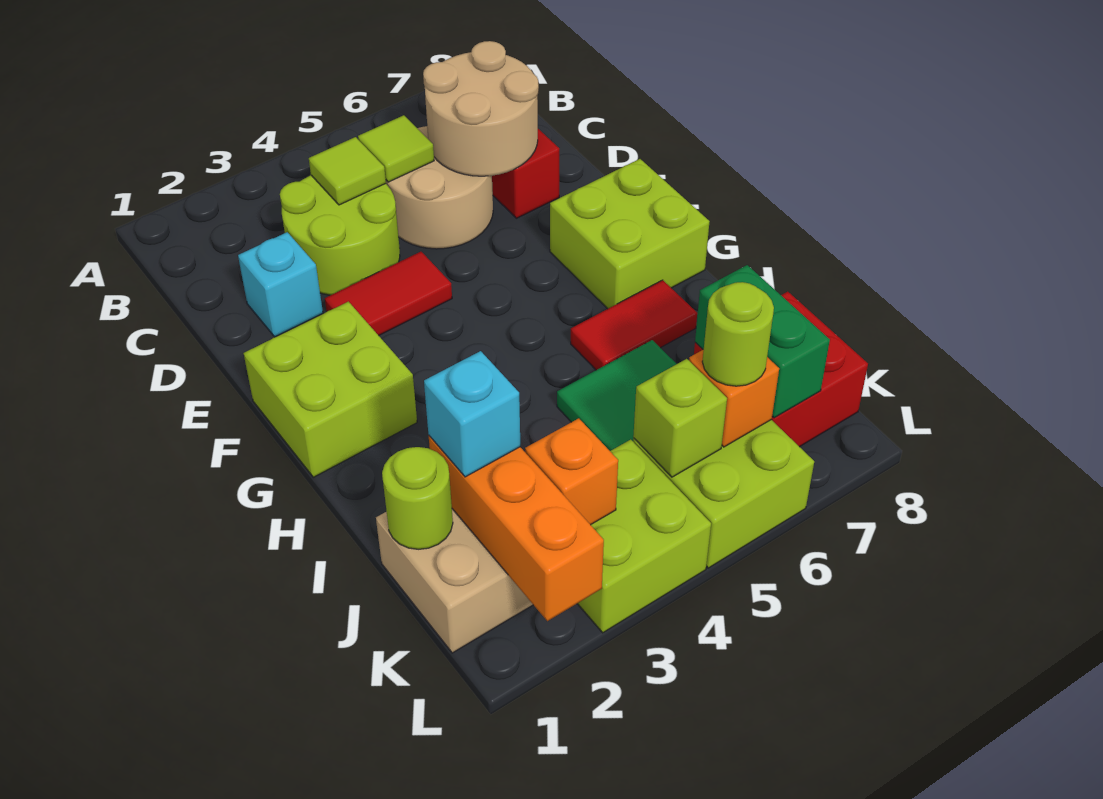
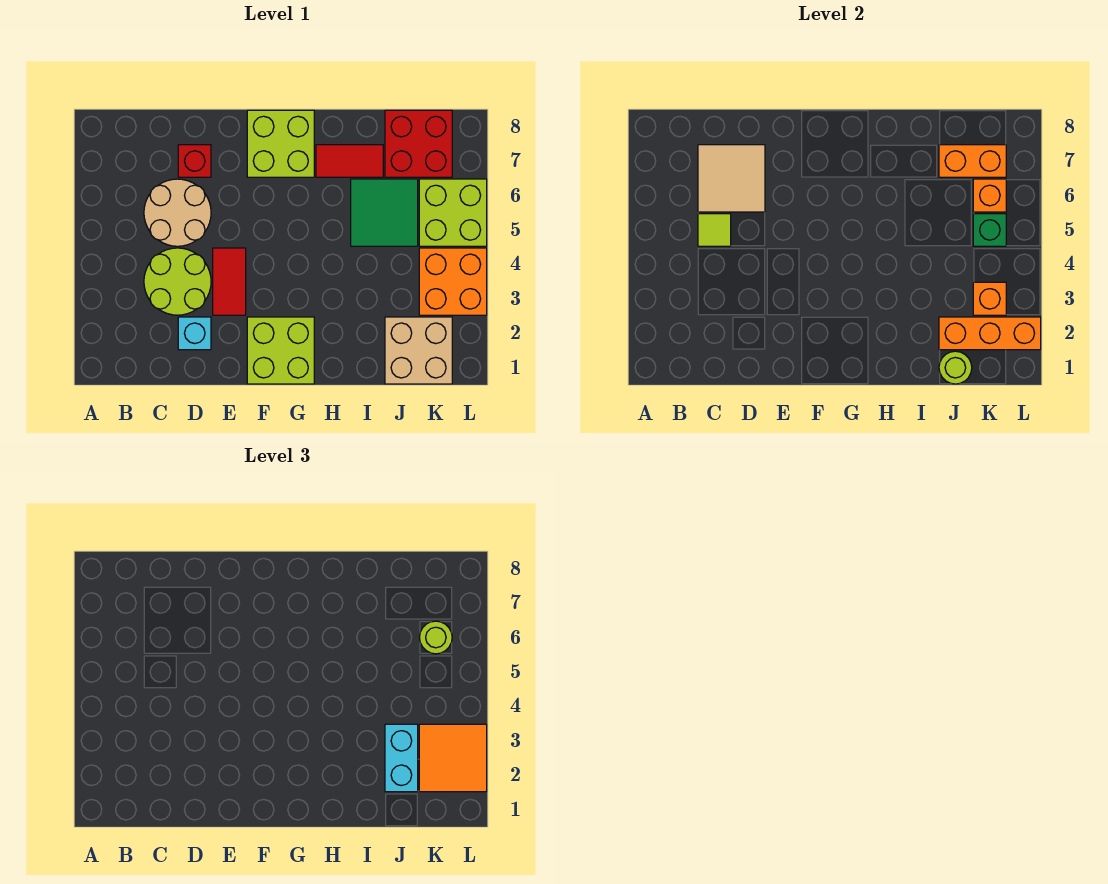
lime tile C4 level 2 -> none
tan round brick C6:D7 level 2 -> tan tile C6:D7 level 2
red tile H6:H7 level 1 -> red tile H7:I7 level 1
cyan brick J2 level 3 -> cyan brick J2:J3 level 3
green brick J7:K7 level 2 -> orange brick J7:K7 level 2
none -> orange tile K2:L3 level 3
lime brick K3:L4 level 1 -> orange brick K3:L4 level 1
lime brick K5 level 2 -> green brick K5 level 2

